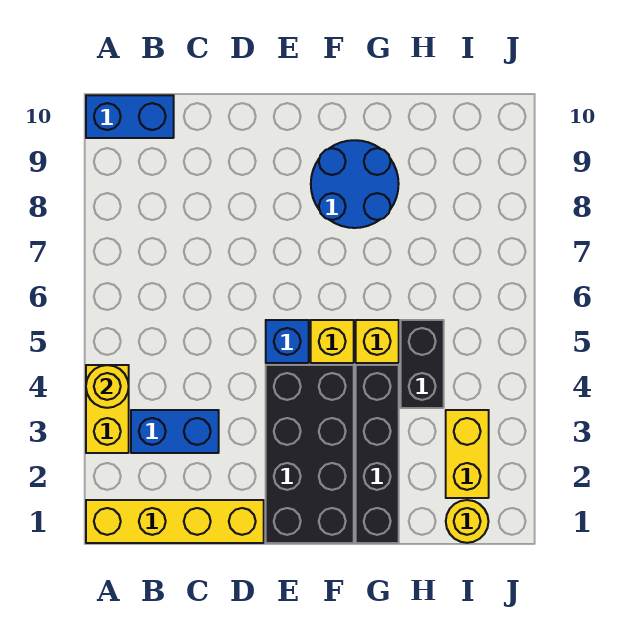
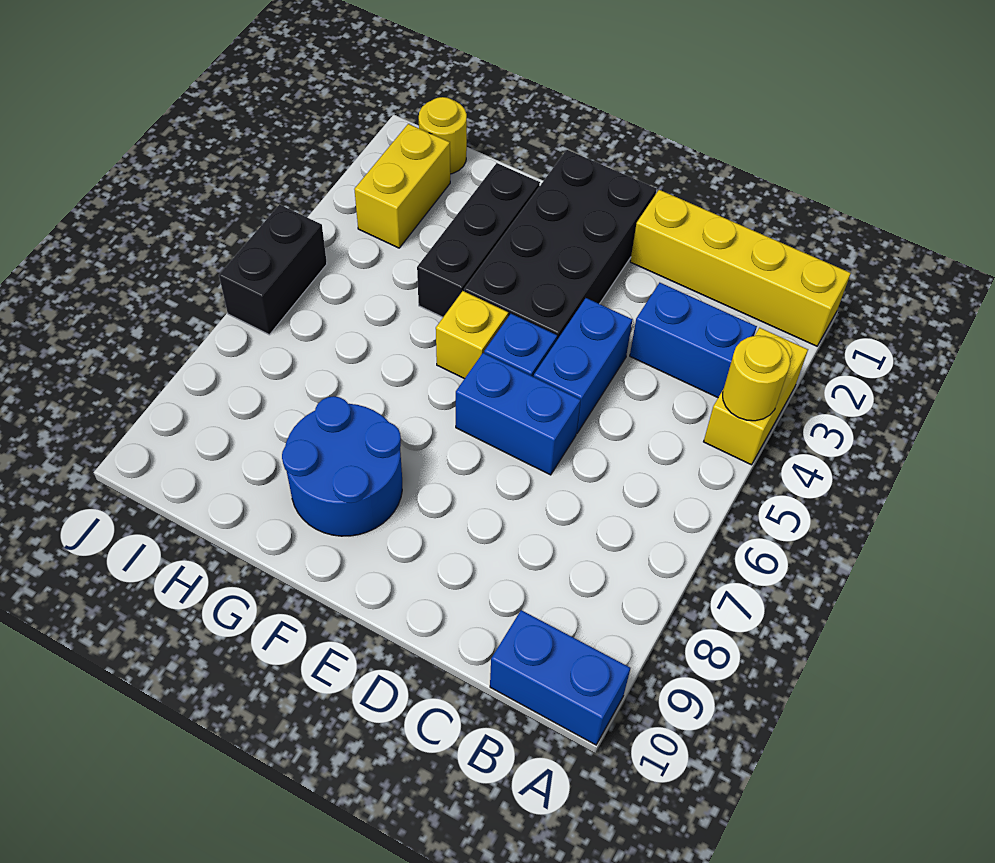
none -> blue brick D4:D5 level 1
none -> blue brick D6:E6 level 1
black brick G1:G4 level 1 -> black brick G2:G4 level 1
yellow brick G5 level 1 -> none
black brick H4:H5 level 1 -> black brick J5:J6 level 1

